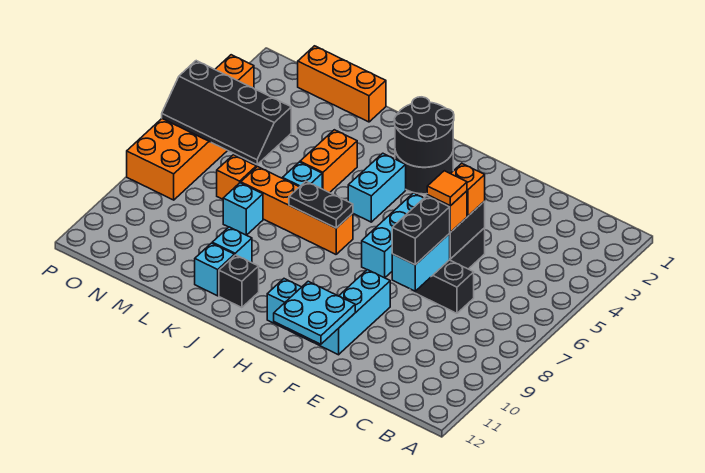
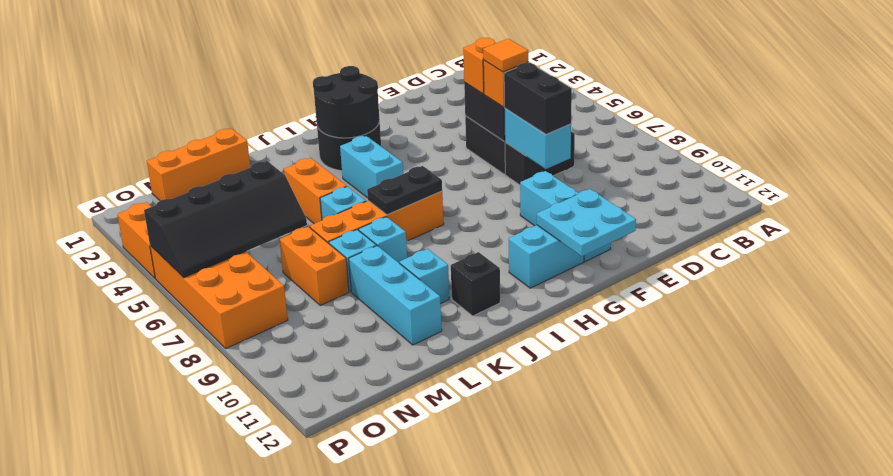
cyan brick G5:G7 level 1 -> cyan brick L9:L11 level 1
cyan brick K11 level 1 -> cyan brick K8 level 1
orange brick M7 level 1 -> orange brick M7:M8 level 1

